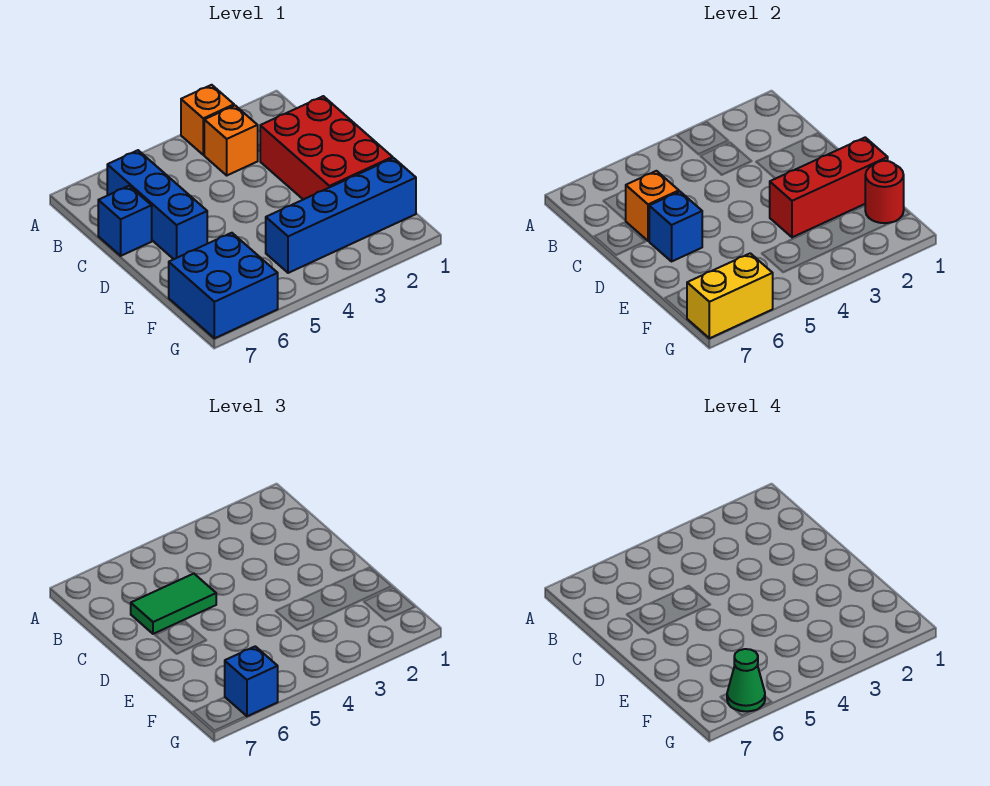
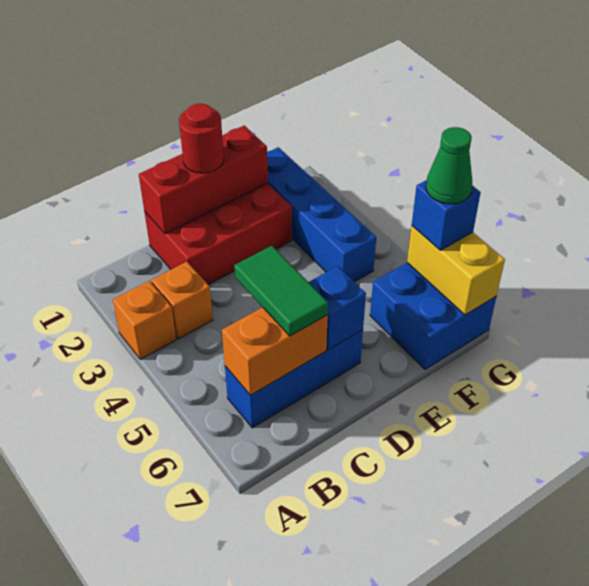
orange brick C6 level 2 -> orange brick B6:C6 level 2
blue brick C7 level 1 -> none
red brick E1:E3 level 2 -> red brick C1:E1 level 2
red round brick F1 level 2 -> red round brick D1 level 3

